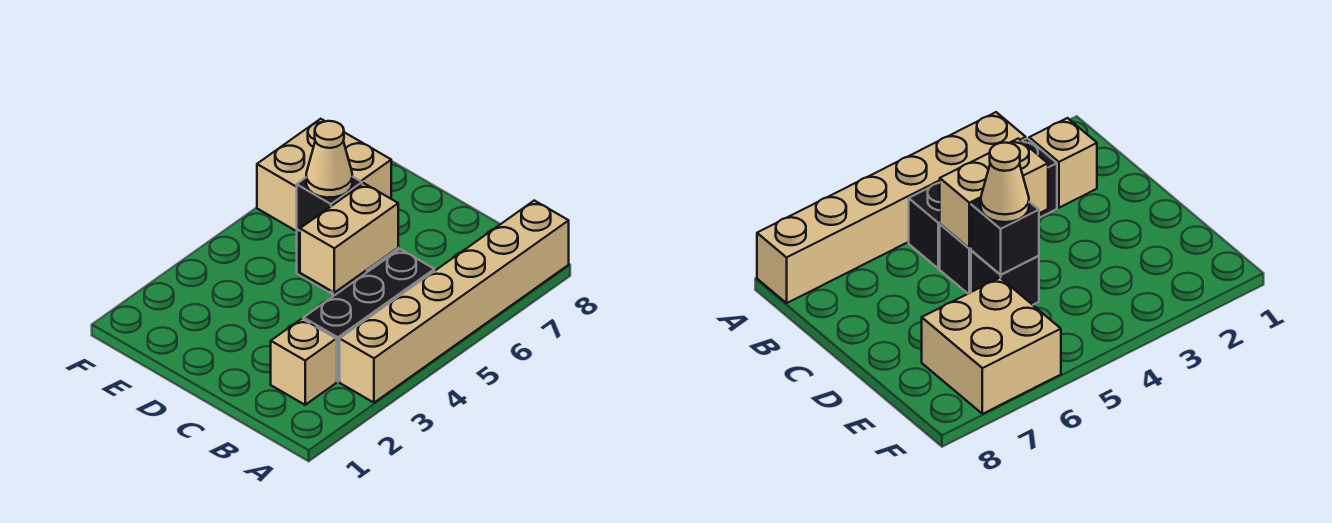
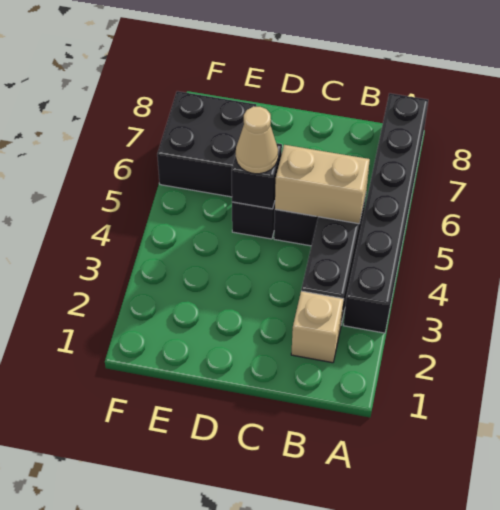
tan brick A3:A8 level 1 -> black brick A3:A8 level 1
tan brick C4:C5 level 2 -> tan brick B5:C5 level 2
tan brick E6:F7 level 1 -> black brick E6:F7 level 1

